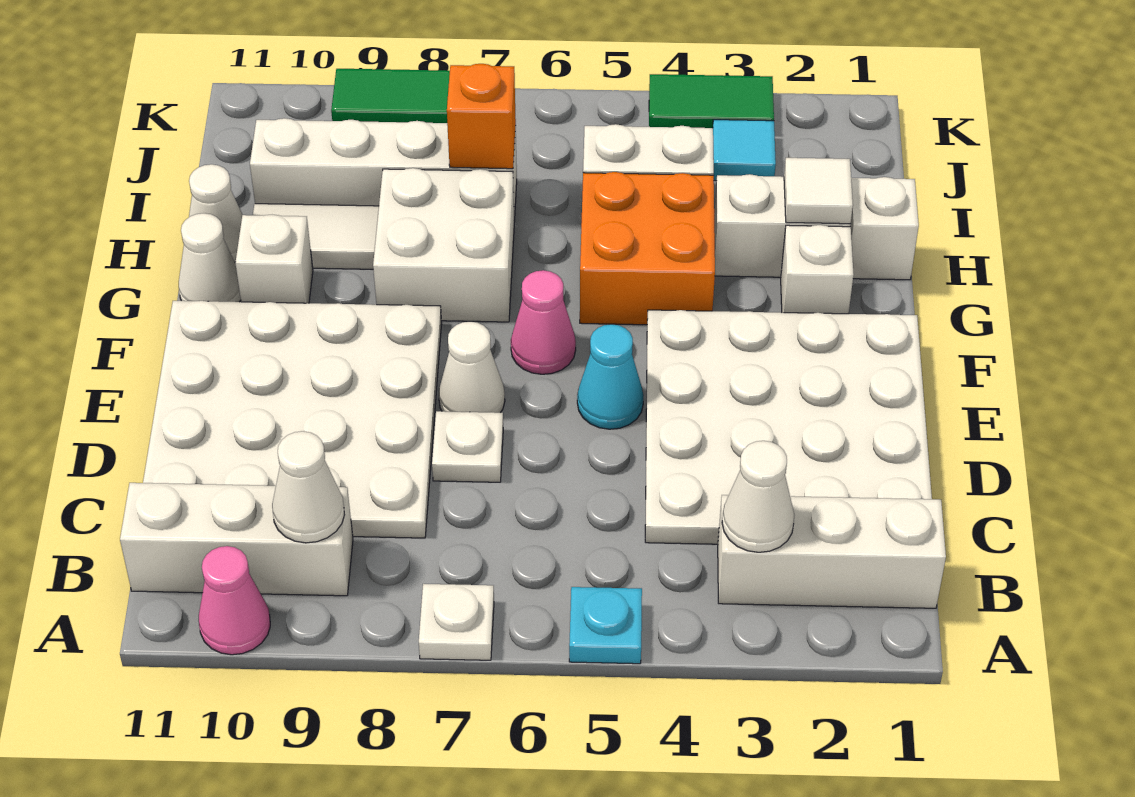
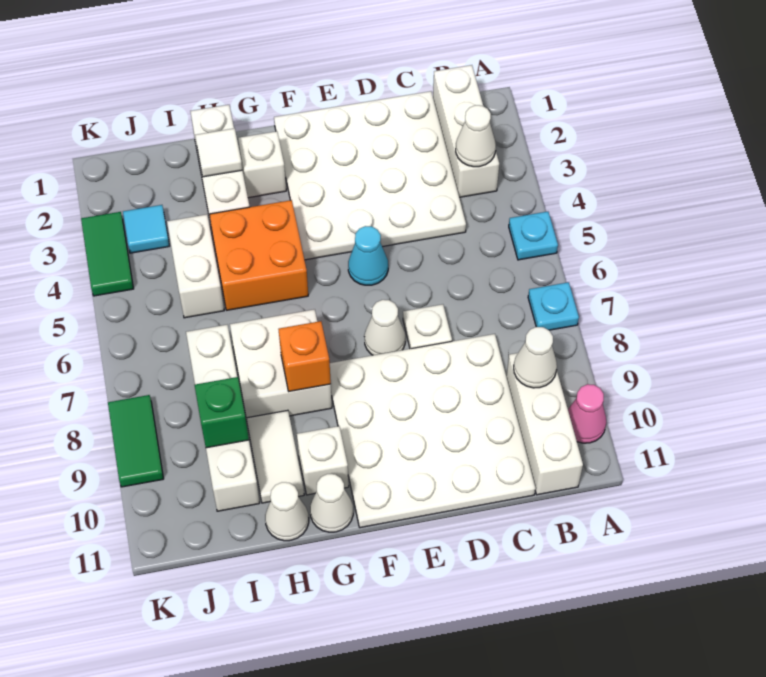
white plate A7 level 1 -> cyan plate A7 level 1
pink cone F6 level 1 -> none
orange brick I7 level 2 -> orange brick G8 level 2
none -> green brick I9 level 2

